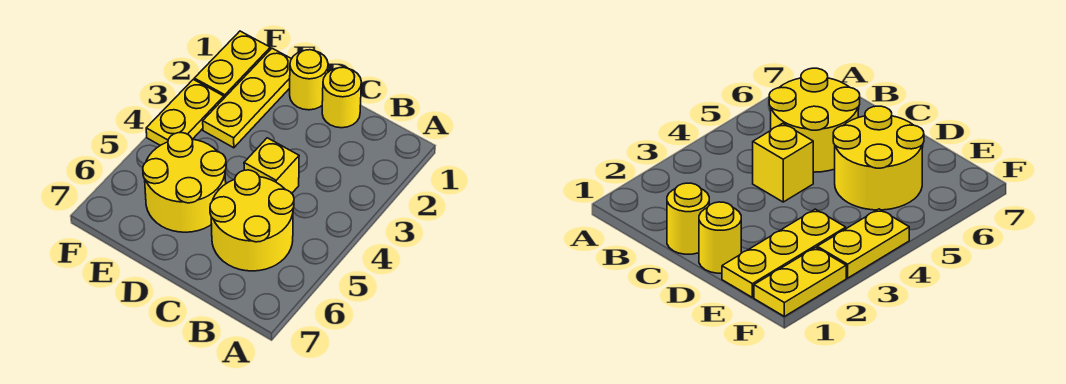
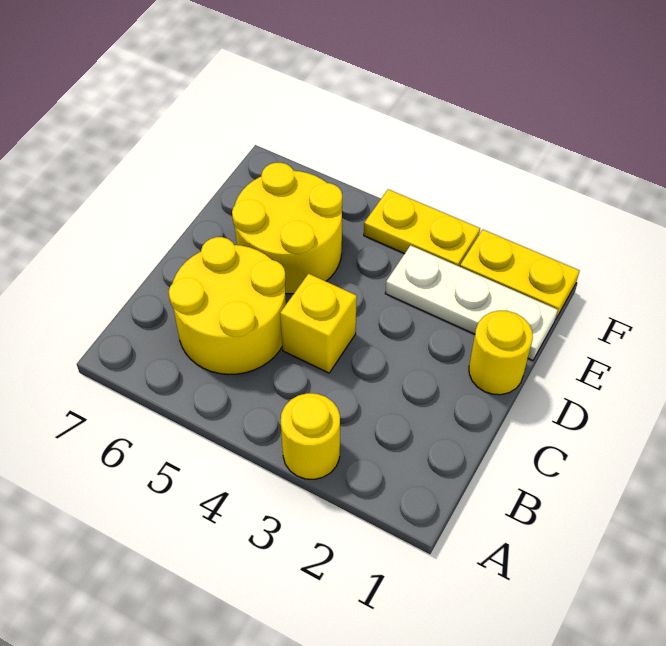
yellow round brick C1 level 1 -> yellow round brick A3 level 1
yellow plate E1:E3 level 1 -> white plate E1:E3 level 1

